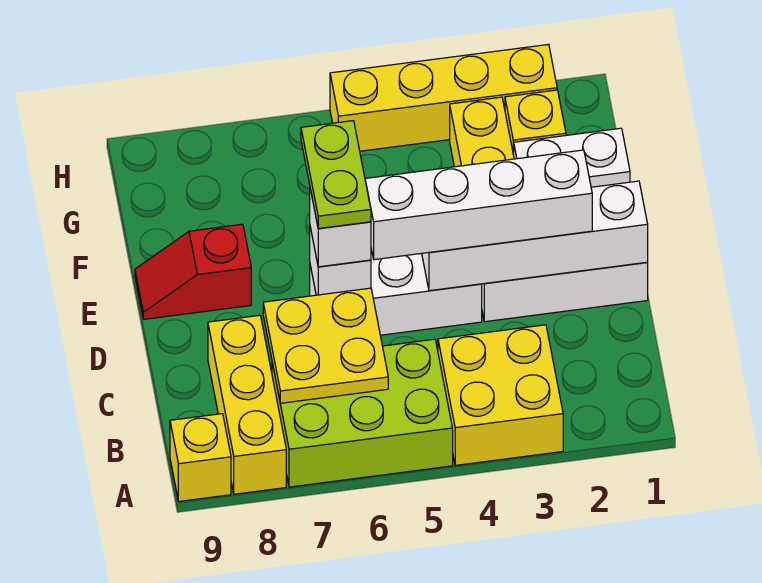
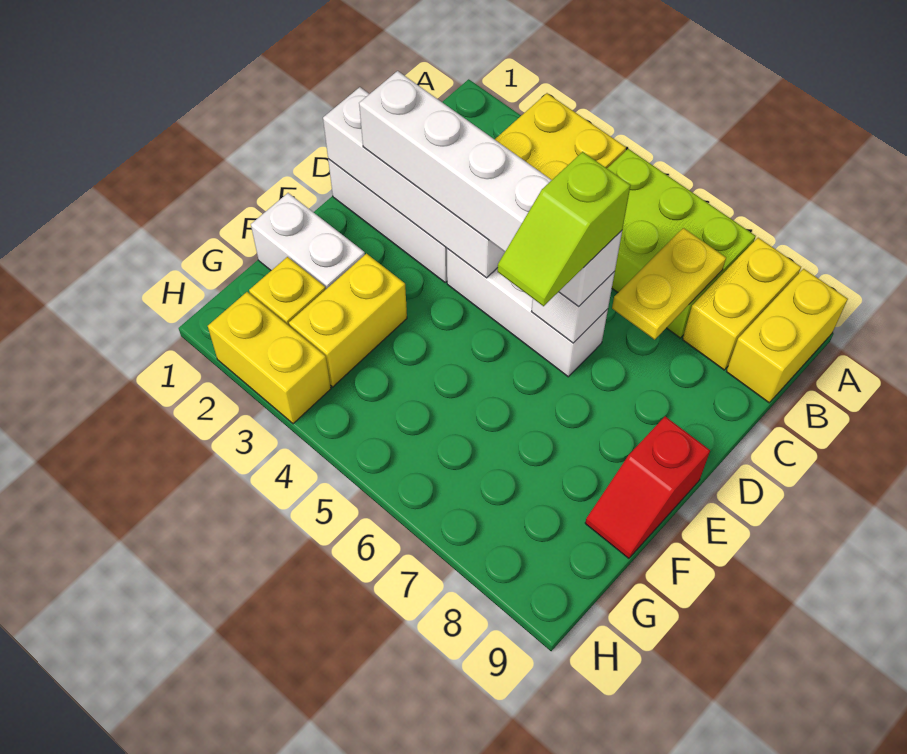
yellow brick A8:C8 level 1 -> yellow brick A8:B8 level 1
yellow brick A9 level 1 -> yellow brick A9:B9 level 1
yellow plate B6:C7 level 2 -> yellow plate B7:C7 level 2
lime plate D6:E6 level 4 -> lime slope D6:E6 level 4 top D
red slope E8:E9 level 1 top 8 -> red slope E9:F9 level 1 top E
yellow brick H2:H5 level 1 -> yellow brick H2:H3 level 1

